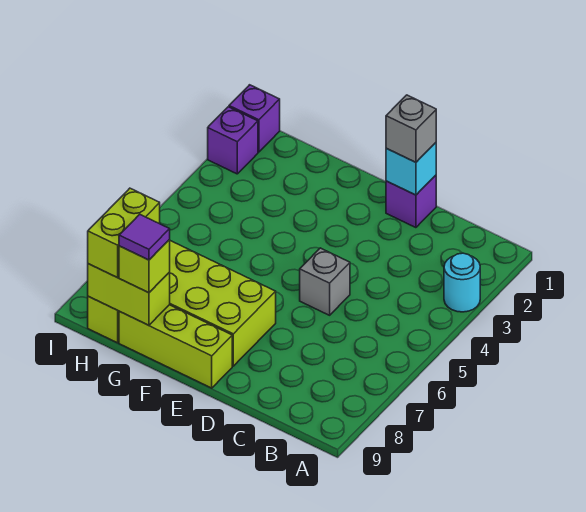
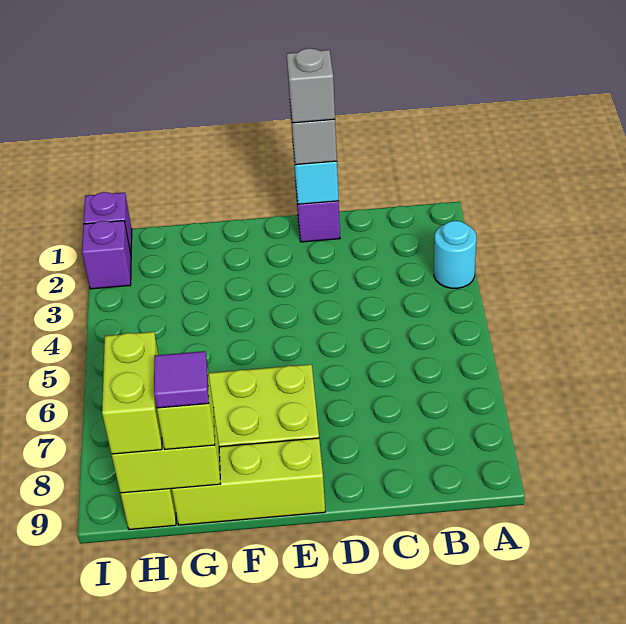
grey brick D5 level 1 -> grey brick D1 level 4

